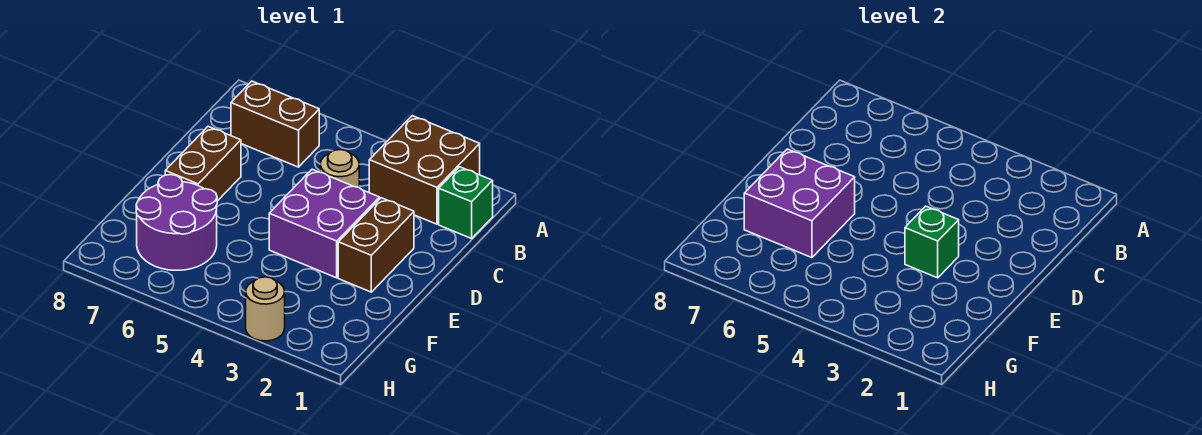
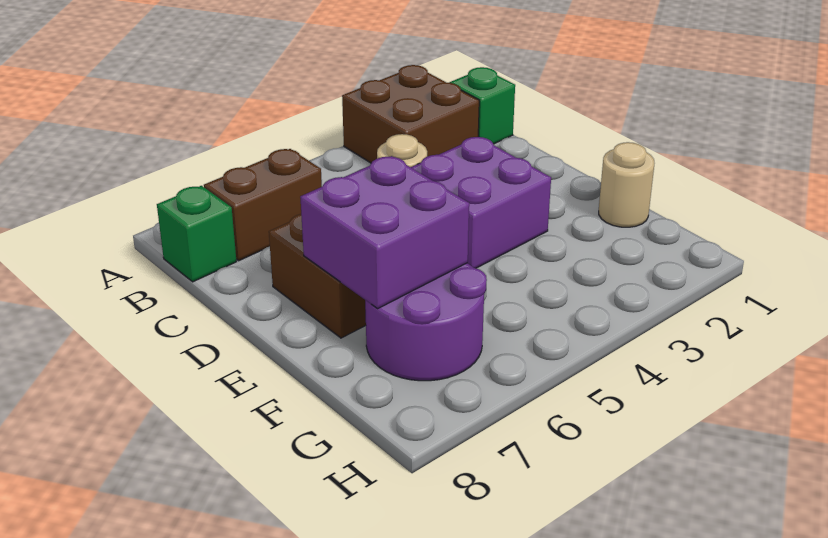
brown brick D2:E2 level 1 -> none
green brick E3 level 2 -> green brick B8 level 1
tan round brick H3 level 1 -> tan round brick F1 level 1

